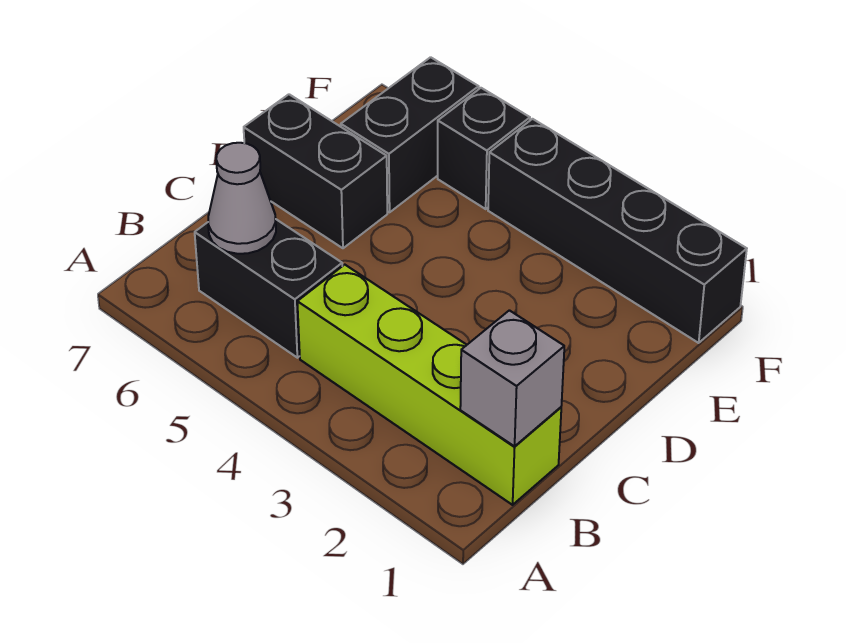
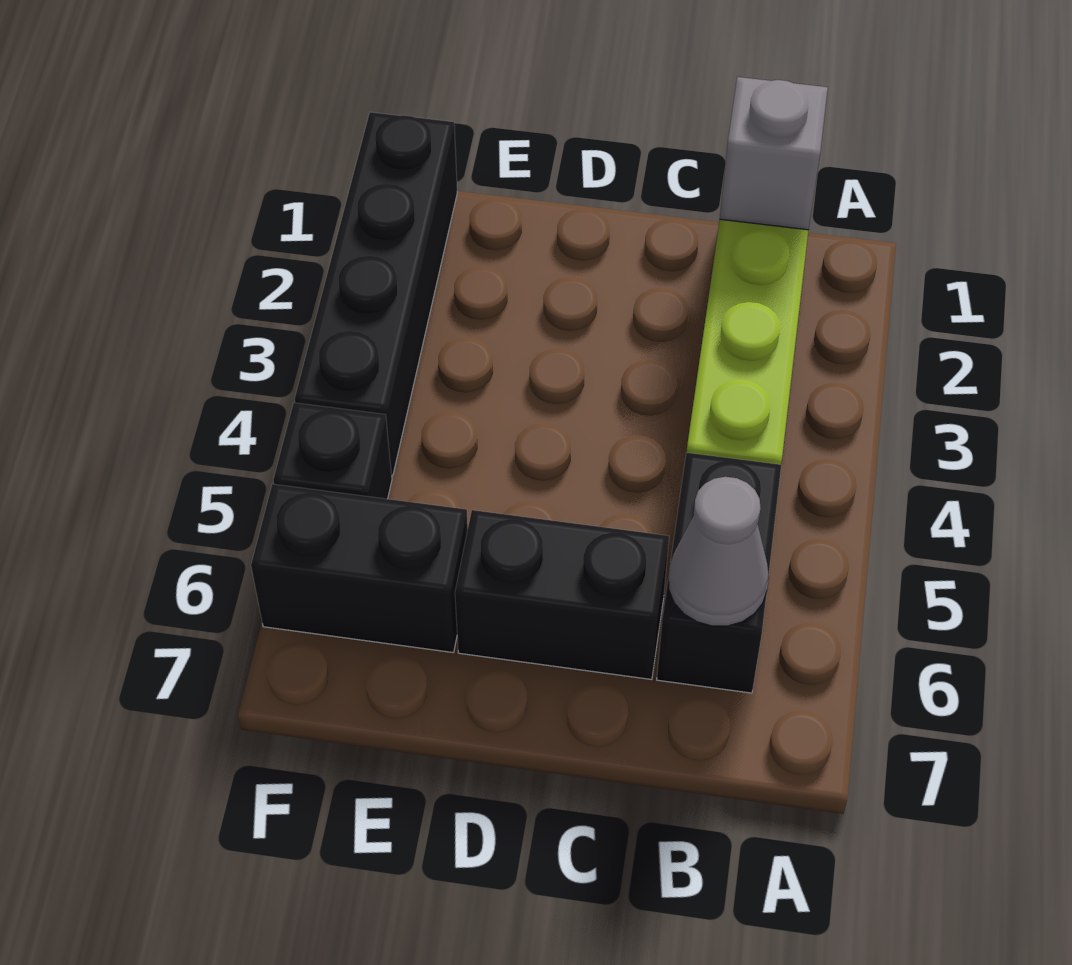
black brick D6:D7 level 1 -> black brick C6:D6 level 1

